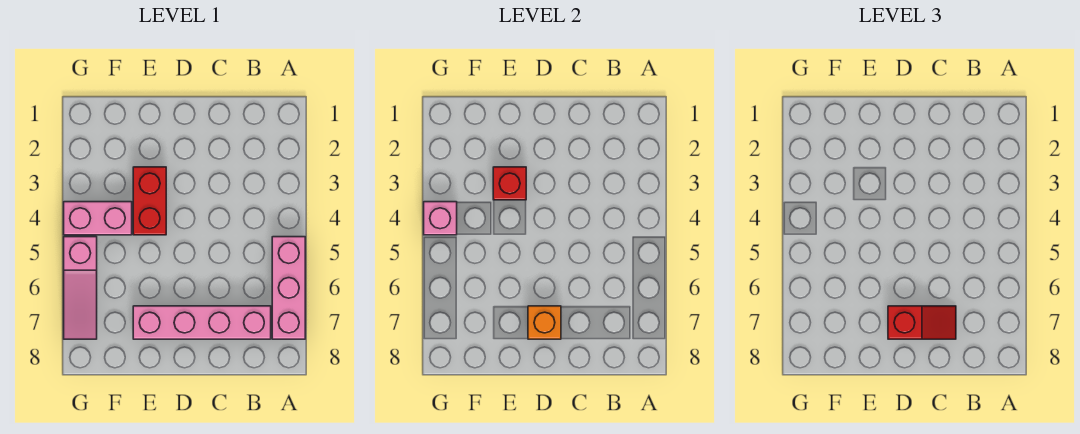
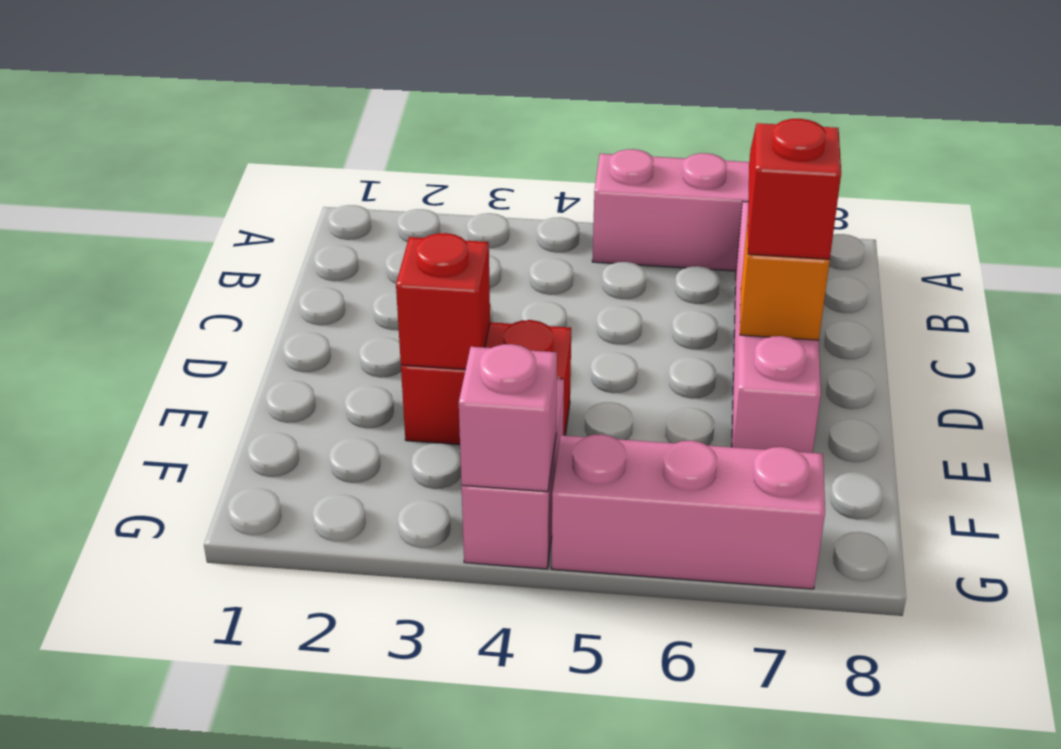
pink slope G5:G7 level 1 top 5 -> pink brick G5:G7 level 1

